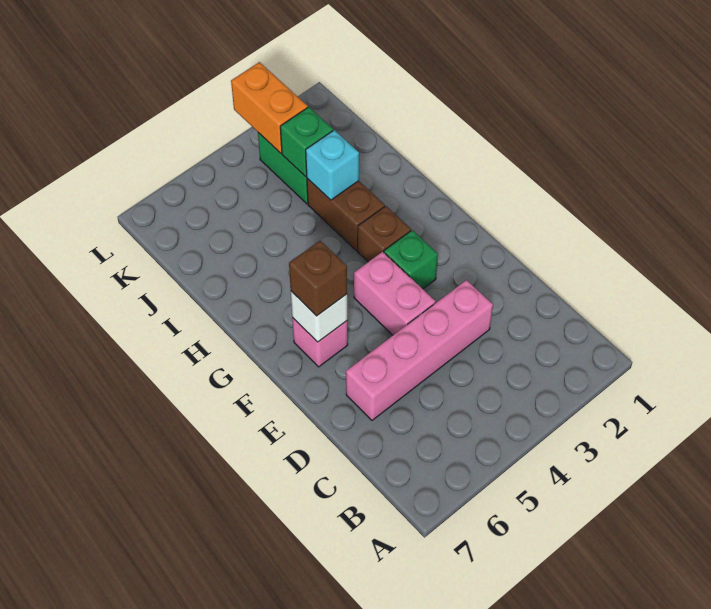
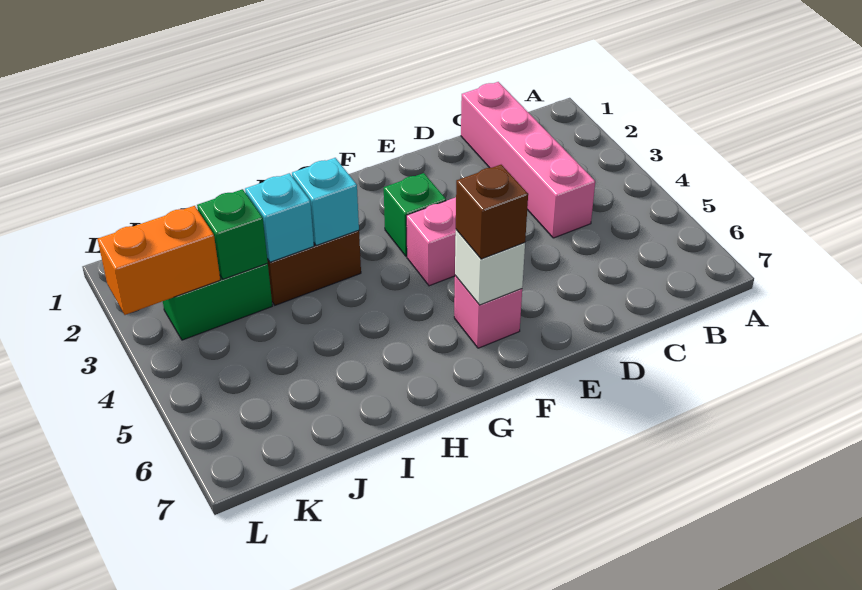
pink brick D3:D6 level 1 -> pink brick C1:C4 level 1
brown brick G3 level 1 -> none
none -> cyan brick H3 level 2

